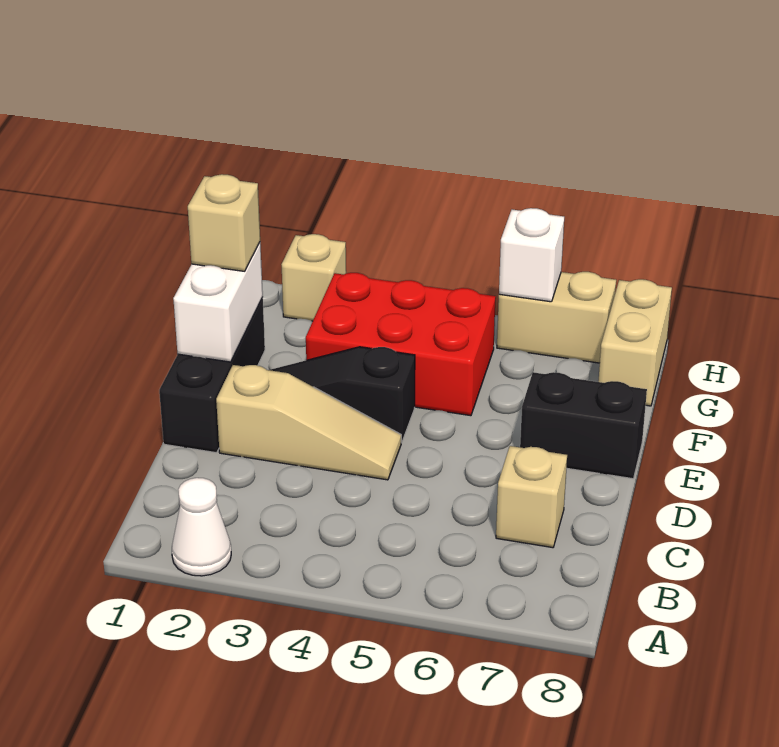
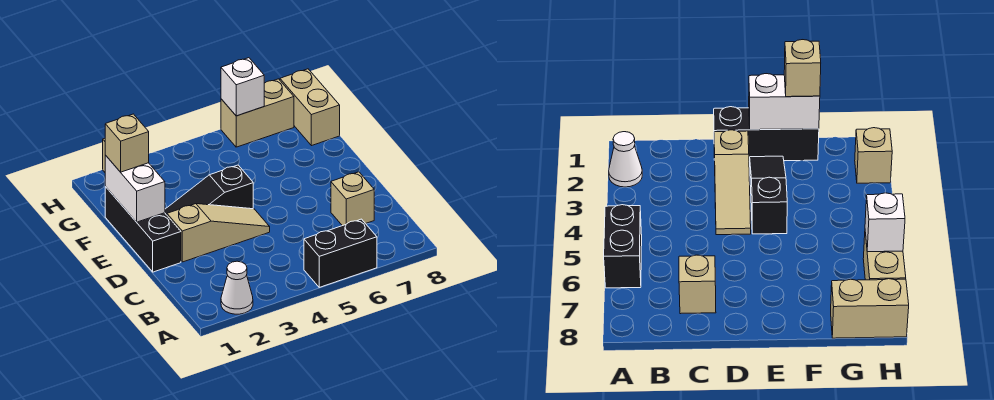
black brick E7:E8 level 1 -> black brick A5:A6 level 1
red brick F3:G5 level 1 -> none

